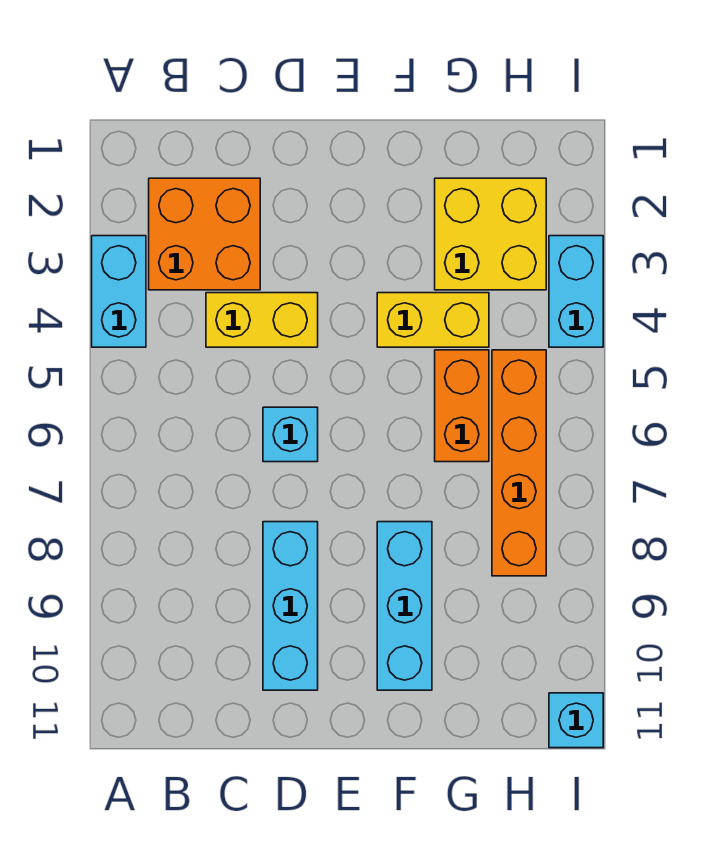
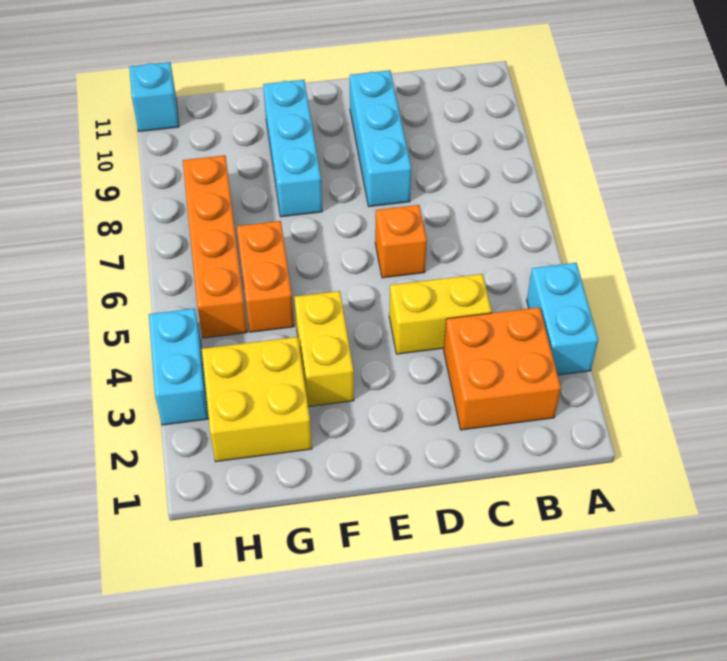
cyan brick D6 level 1 -> orange brick D6 level 1
yellow brick F4:G4 level 1 -> yellow brick F3:F4 level 1

